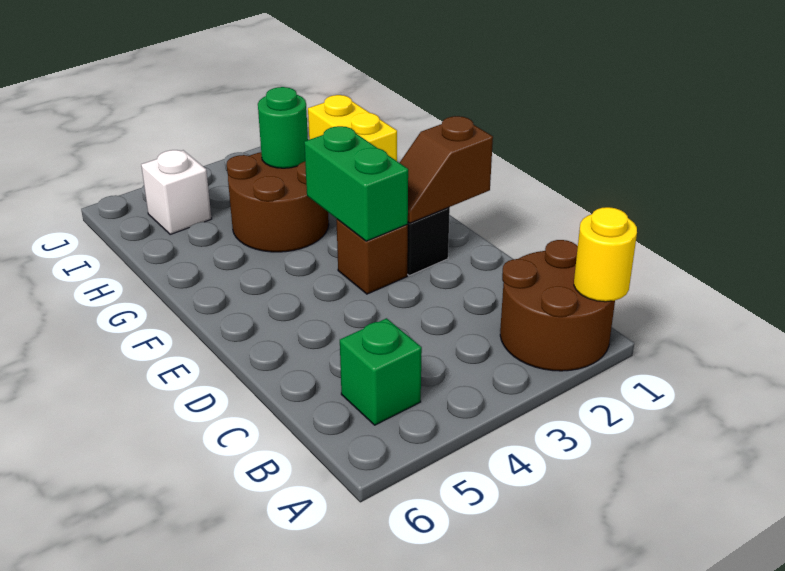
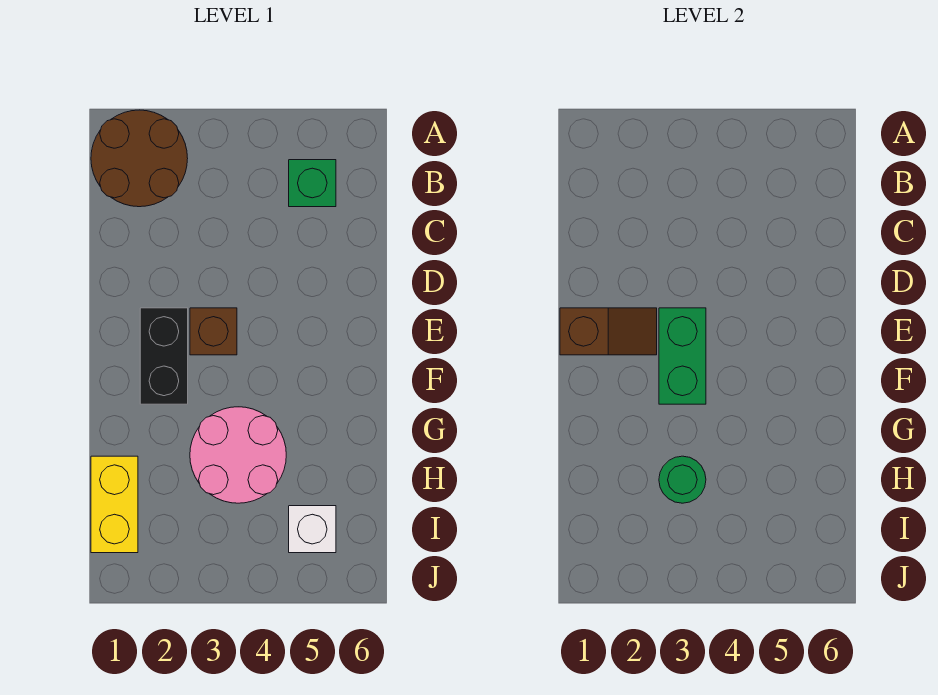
yellow round brick A1 level 2 -> none
brown round brick G3:H4 level 1 -> pink round brick G3:H4 level 1

